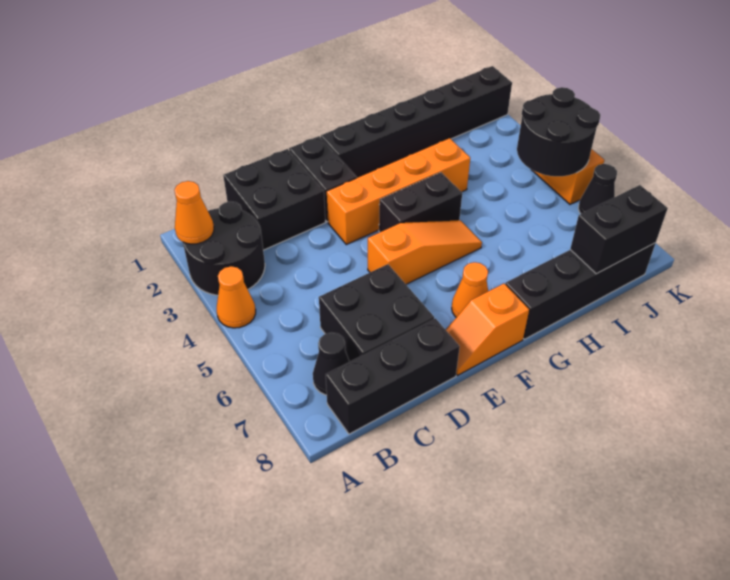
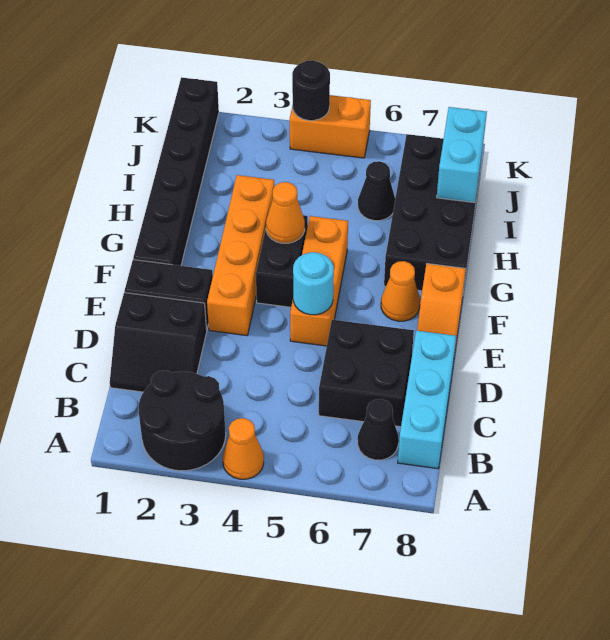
orange cone A2 level 2 -> orange cone G4 level 2
black brick B8:D8 level 1 -> cyan brick B8:D8 level 1
black brick C1:D2 level 1 -> black slope C1:D2 level 1 top D
orange slope E5:G5 level 1 top E -> orange brick E5:G5 level 1
none -> cyan round brick E5 level 2
black brick G8:J8 level 1 -> black brick G7:J8 level 1
black brick I8:J8 level 2 -> cyan brick I8:J8 level 2
black round brick J4:K5 level 2 -> black round brick K4 level 2
black cone K6 level 1 -> black cone I6 level 1

